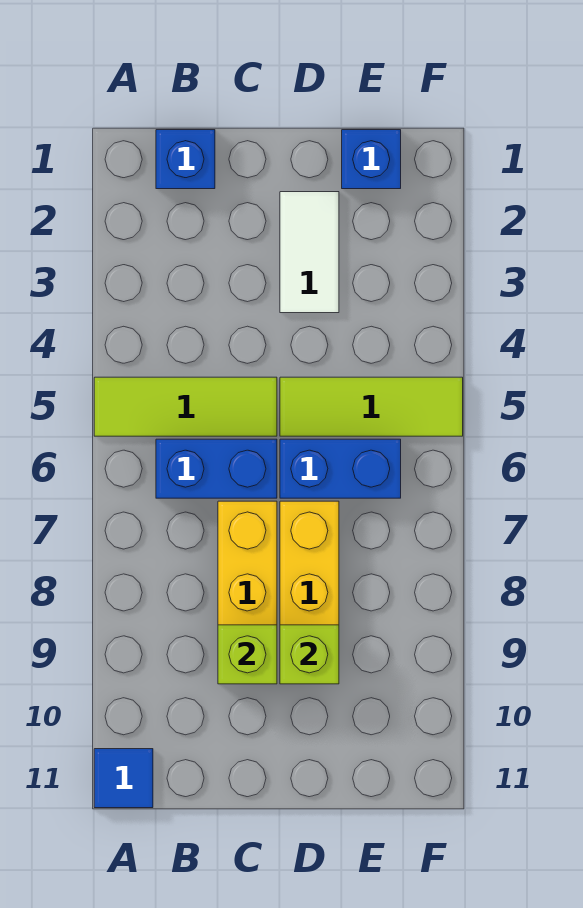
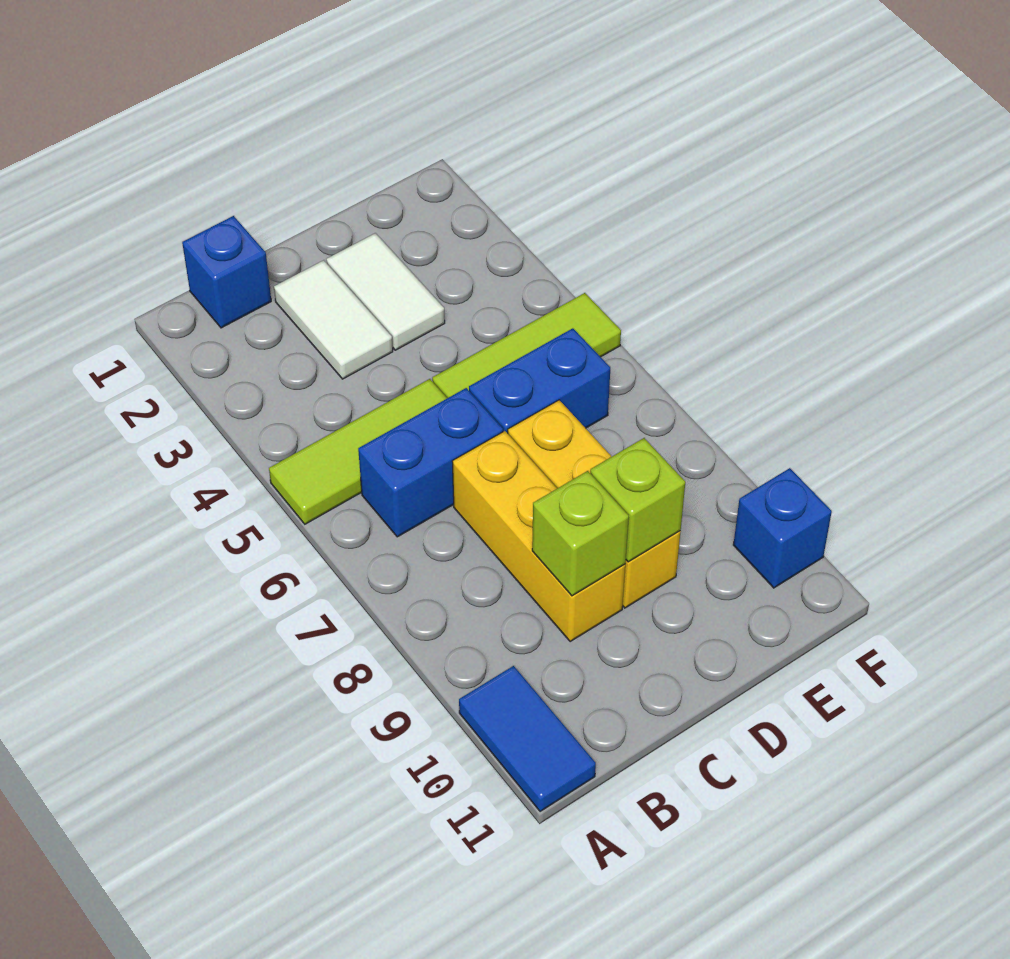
blue tile A11 level 1 -> blue tile A10:A11 level 1
none -> white tile C2:C3 level 1
blue brick E1 level 1 -> blue brick F10 level 1

